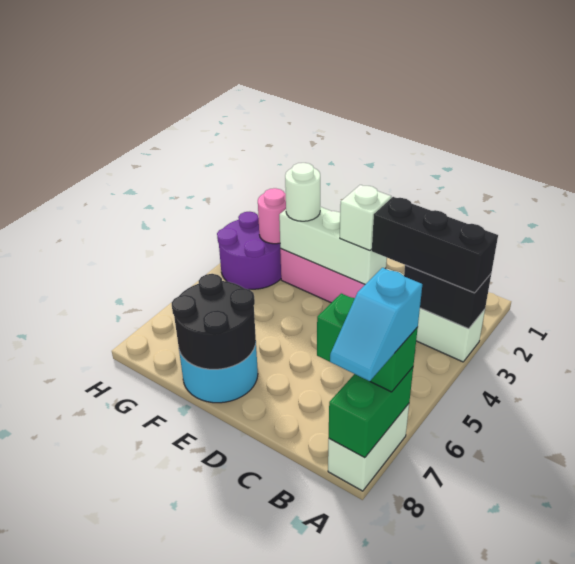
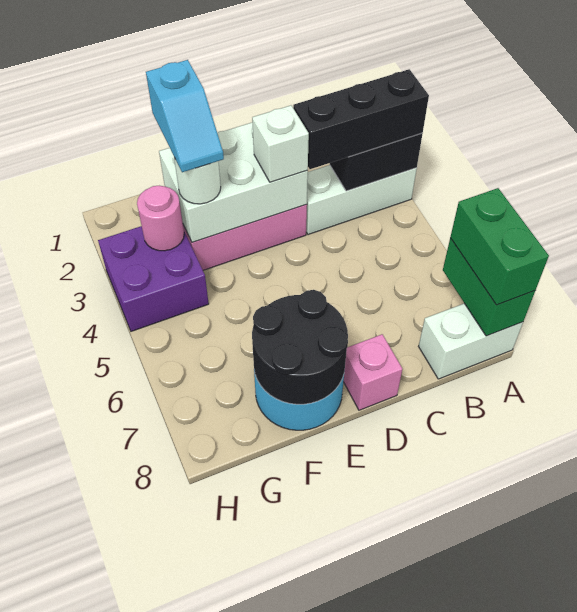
white brick A7:A8 level 1 -> white brick A8:B8 level 1
green brick A7:B7 level 3 -> green brick A7:A8 level 3
cyan slope A7:A8 level 4 top 7 -> cyan slope F2:F3 level 4 top 2
white brick D3:F3 level 2 -> white brick D2:F3 level 2
none -> pink brick D8 level 1
purple round brick G3:H4 level 1 -> purple brick G3:H4 level 1

